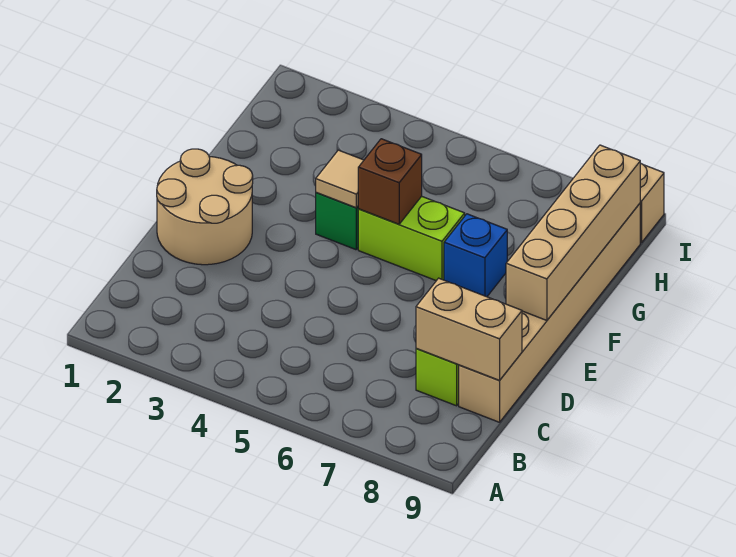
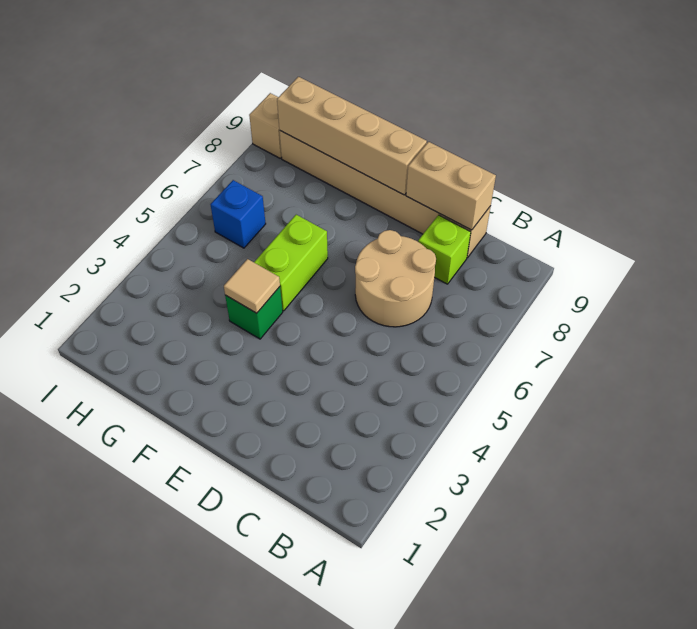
tan brick C8:C9 level 2 -> tan brick C9:D9 level 2
tan round brick D1:E2 level 1 -> tan round brick C6:D7 level 1
brown brick F5 level 2 -> none
blue brick F7 level 1 -> blue brick H6 level 1

